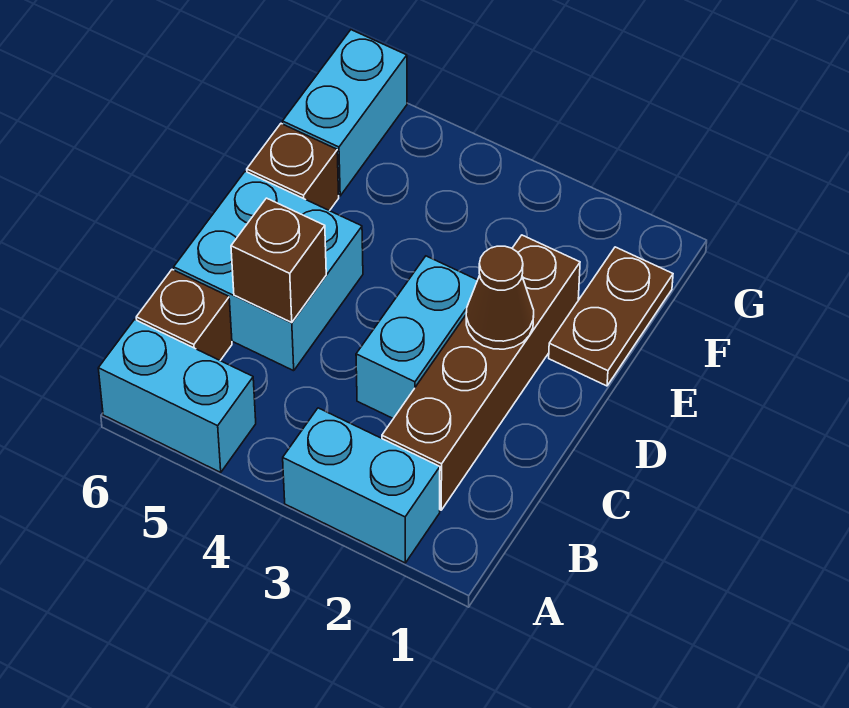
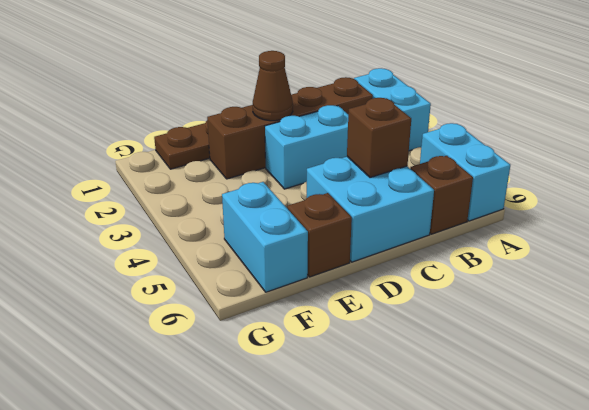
cyan brick F6:G6 level 1 -> cyan brick F5:F6 level 1

